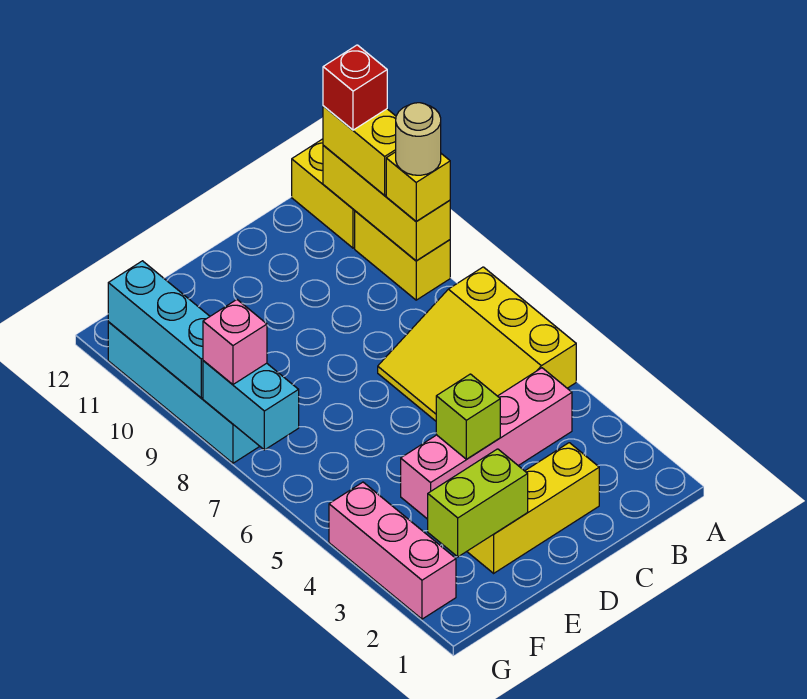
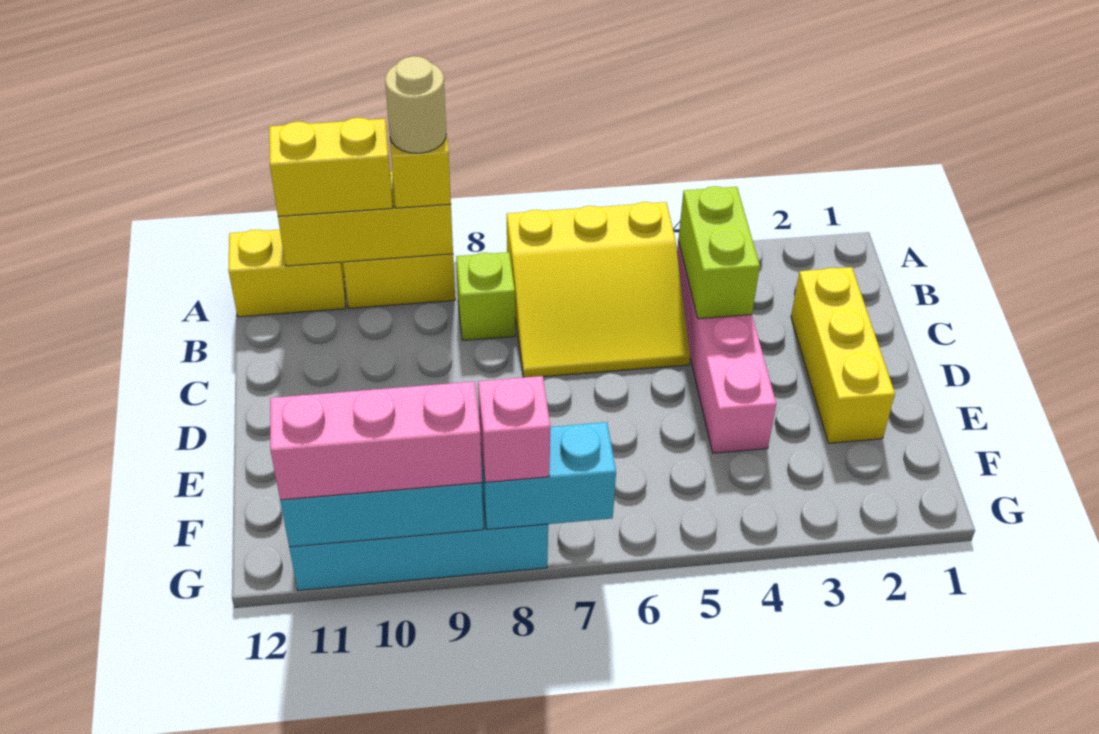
red brick A11 level 4 -> none
lime brick D4 level 2 -> lime brick B8 level 1
lime brick E2:F2 level 2 -> lime brick B4:C4 level 2
pink brick G2:G4 level 1 -> pink brick G9:G11 level 3

